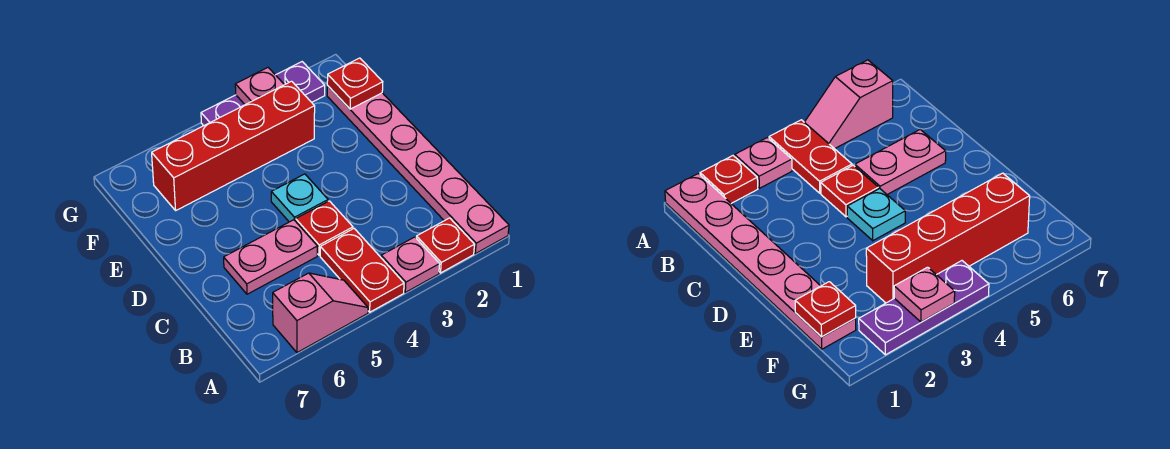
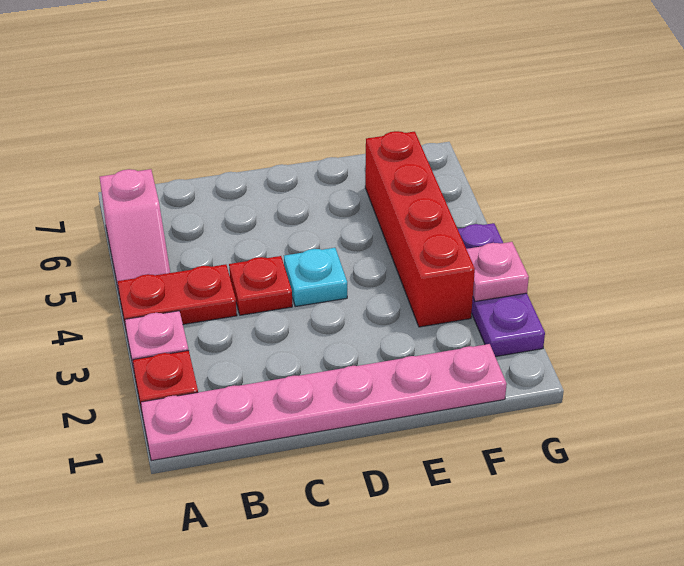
pink plate C5:C6 level 1 -> none
red plate F1 level 2 -> none

